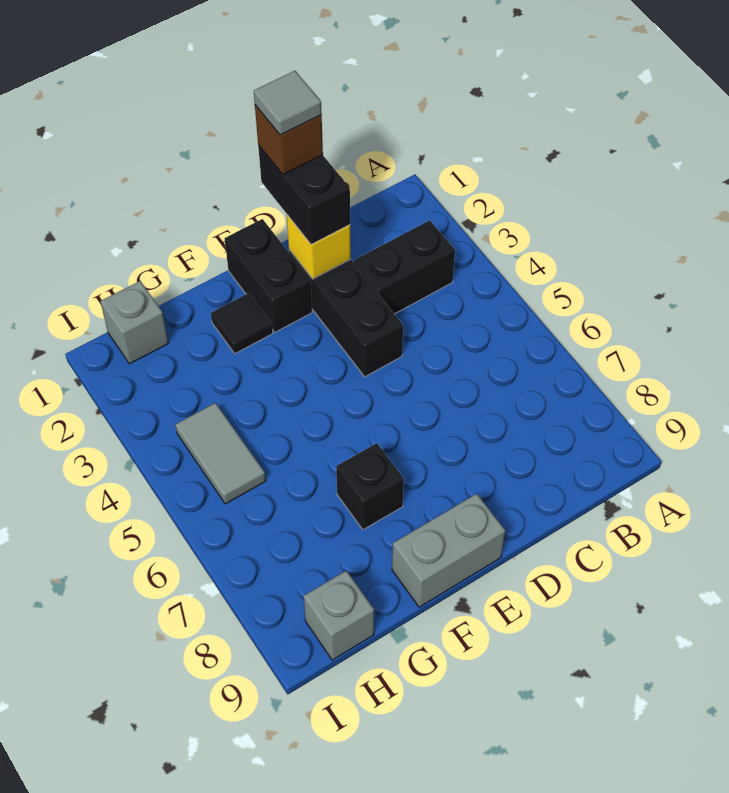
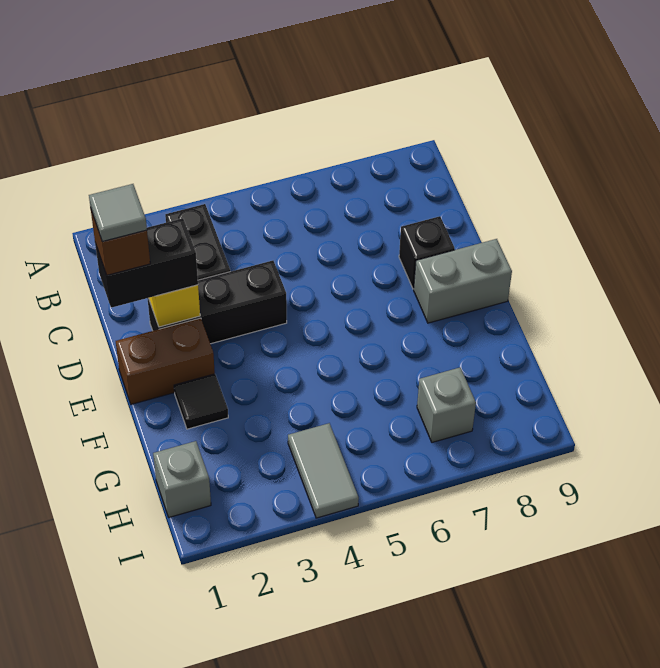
black brick E1:E2 level 1 -> brown brick E1:E2 level 1
grey brick E9:F9 level 1 -> grey brick E8:E9 level 1
black brick F7 level 1 -> black brick D8 level 1
grey tile H4:H5 level 1 -> grey tile H4:I4 level 1
grey brick H9 level 1 -> grey brick H7 level 1

